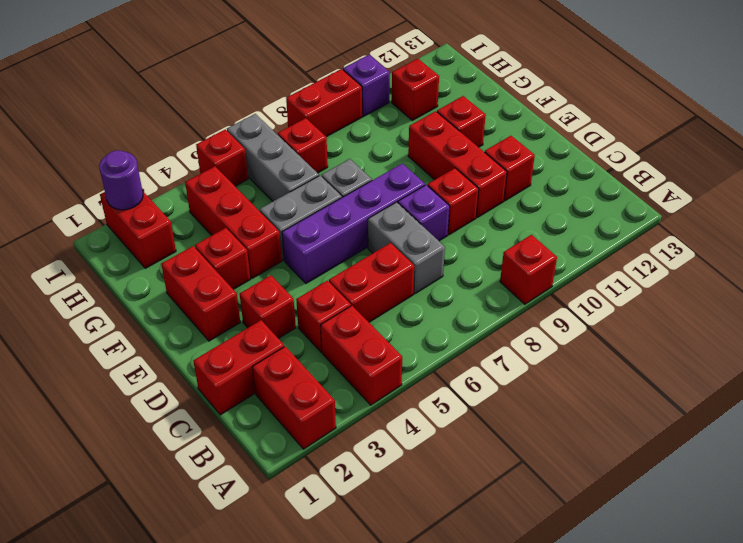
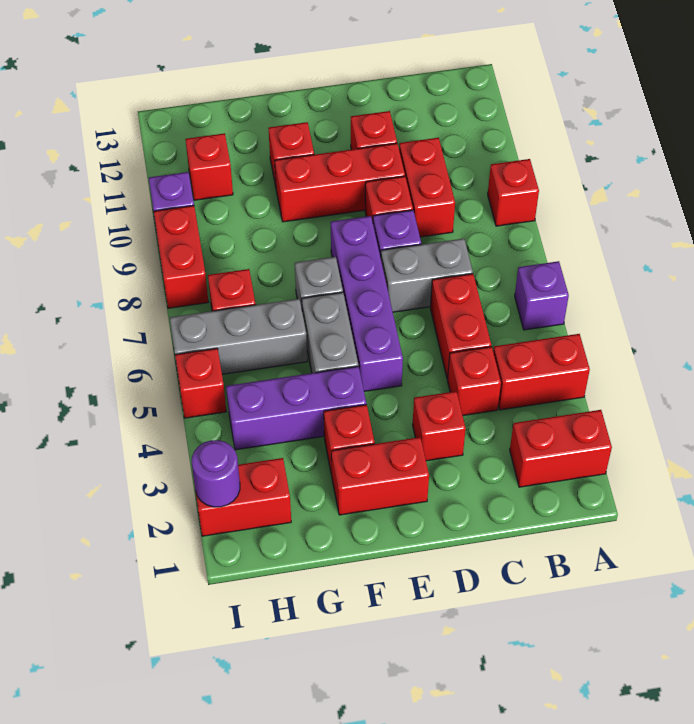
none -> purple brick A6 level 1
red brick C1:C2 level 1 -> red brick C9:C10 level 1
red brick F4:H4 level 1 -> purple brick F4:H4 level 1

